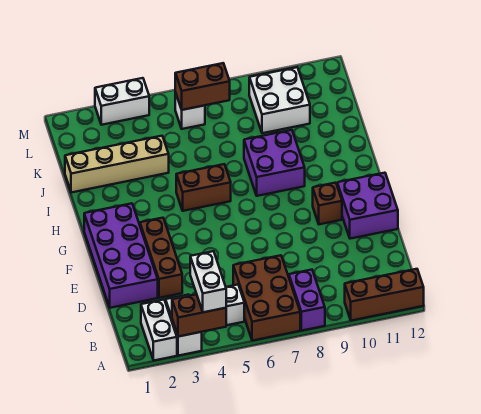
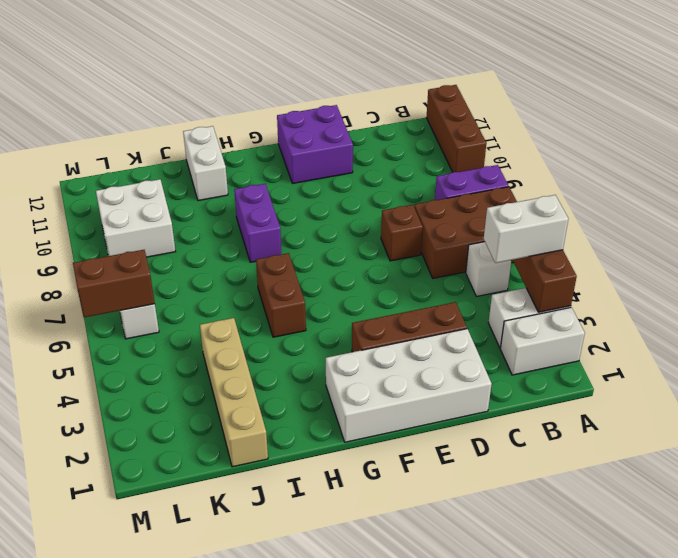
purple brick D1:G2 level 1 -> white brick D1:G2 level 1
brown brick F10 level 1 -> brown brick D7 level 1
purple brick H8:I9 level 1 -> purple brick H8:H9 level 1
brown brick L6:L7 level 2 -> brown brick L6:M6 level 2
white brick M3:M4 level 1 -> white brick I11:I12 level 1

